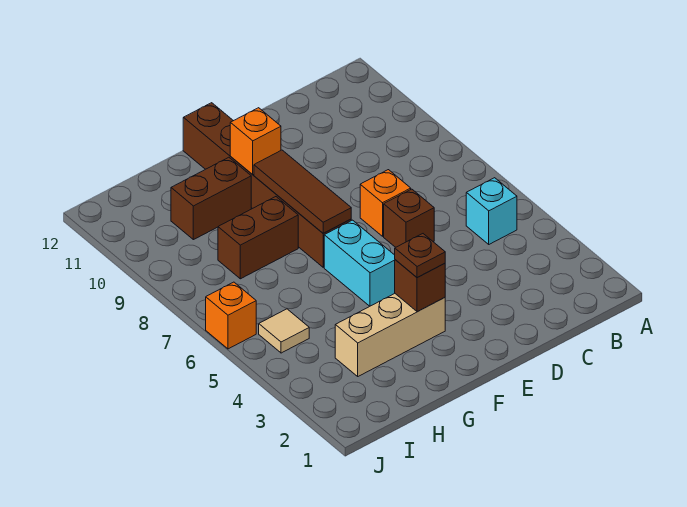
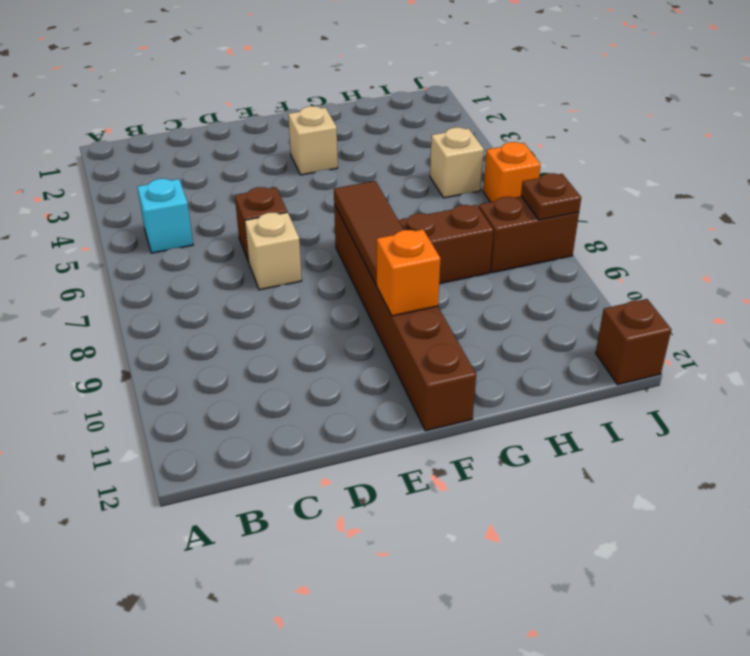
orange brick D7 level 1 -> tan brick D7 level 1
tan brick F3:H3 level 1 -> tan brick F3 level 1
brown brick F3 level 2 -> brown brick J12 level 1
brown plate F3 level 3 -> brown plate J8 level 2
cyan brick F5:F6 level 1 -> none
brown brick G10:H10 level 1 -> brown brick I8:J8 level 1
tan tile I5 level 1 -> tan brick I5 level 1

